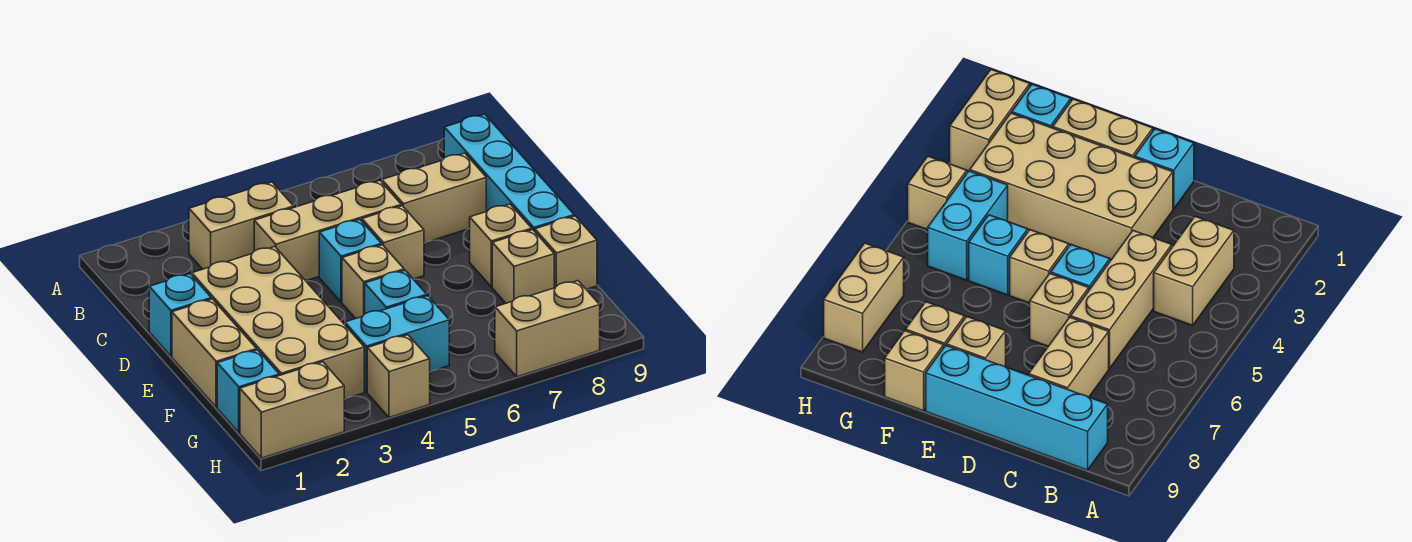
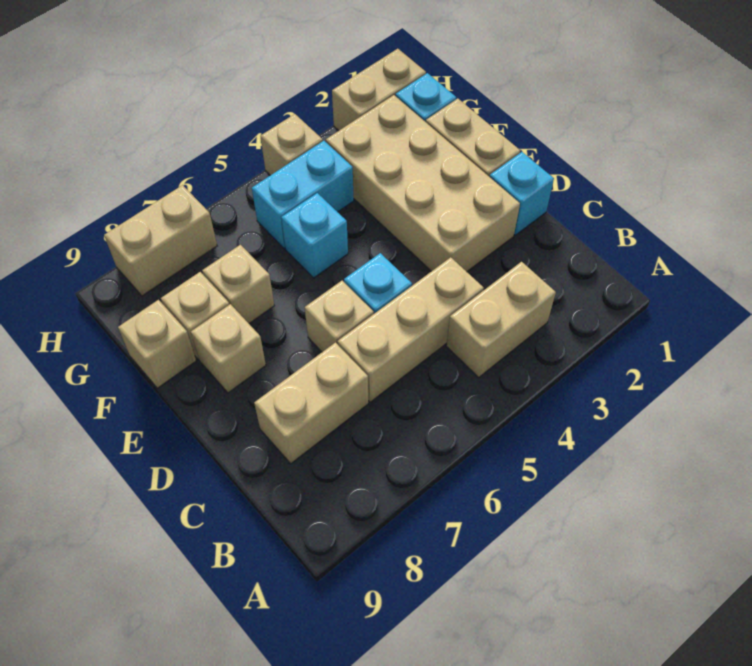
cyan brick B9:E9 level 1 -> none
tan brick E5 level 1 -> tan brick F7 level 1

